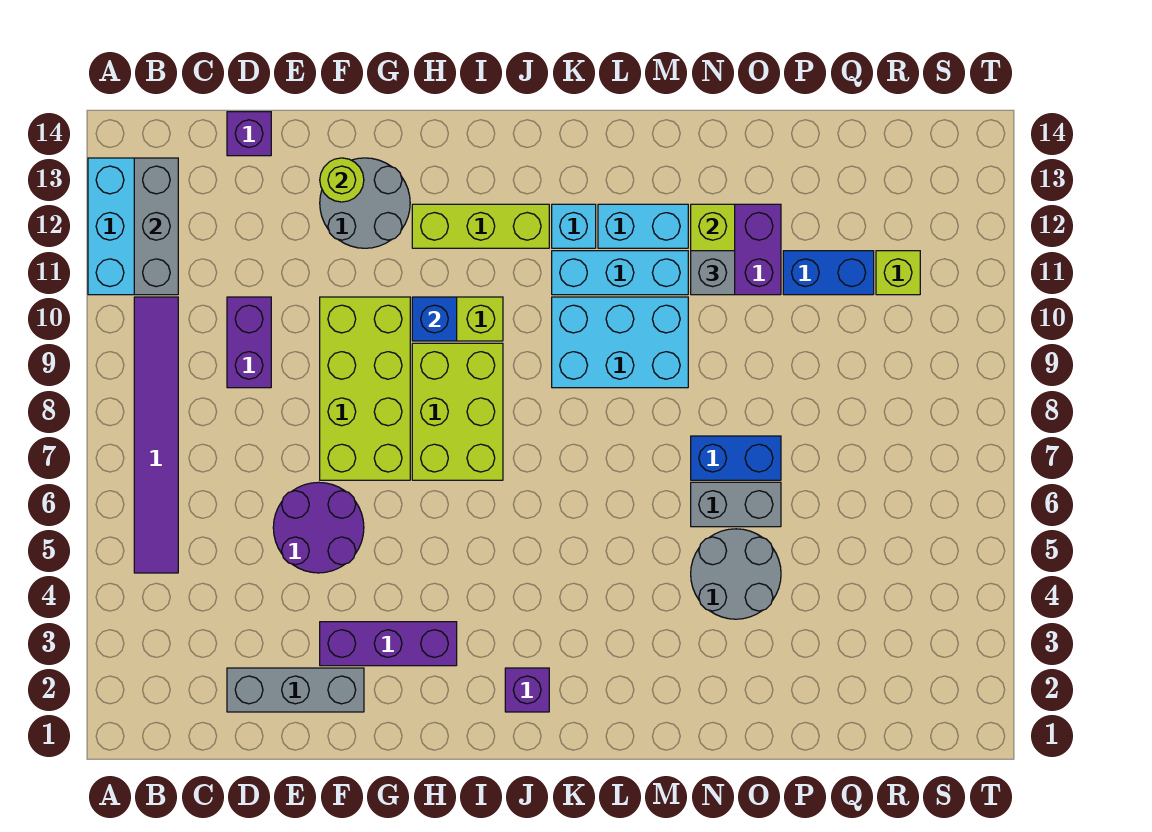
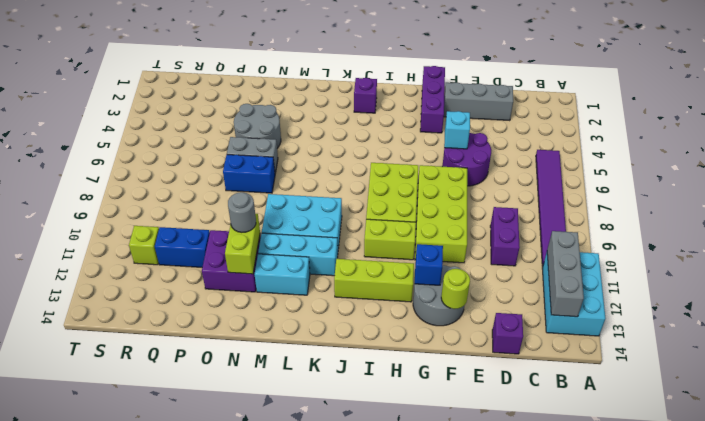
purple brick F3:H3 level 1 -> purple brick G1:G3 level 1
blue brick H10 level 2 -> blue brick G12 level 2
cyan brick K12 level 1 -> cyan brick F5 level 2
grey brick N11 level 3 -> grey round brick N11 level 3

